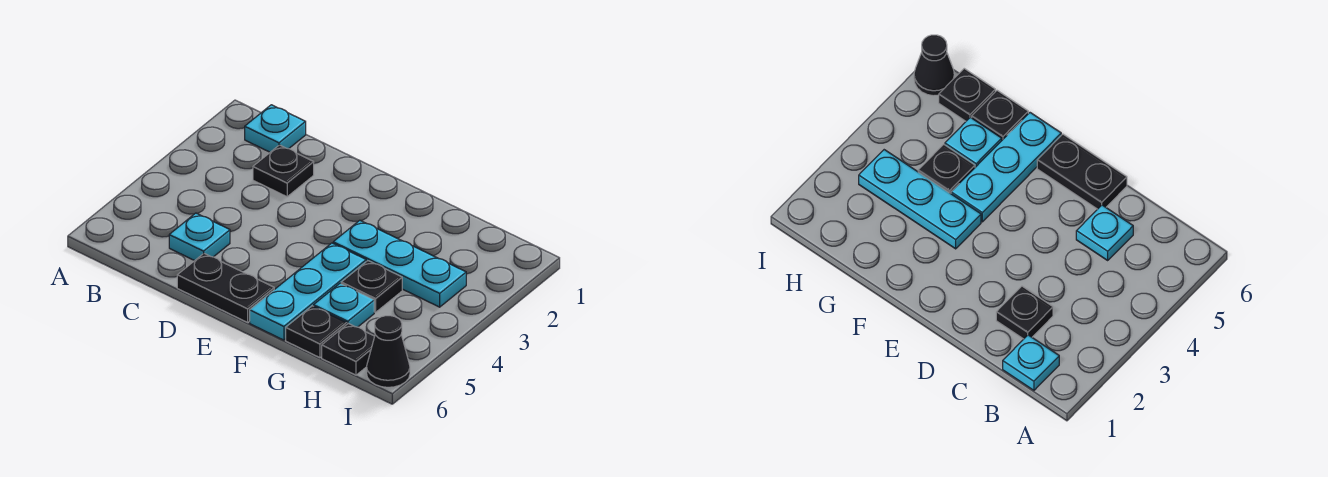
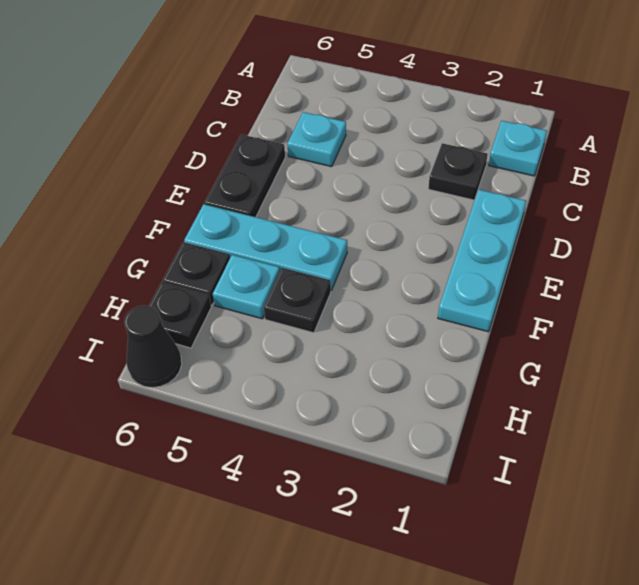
cyan plate F3:H3 level 1 -> cyan plate D1:F1 level 1

